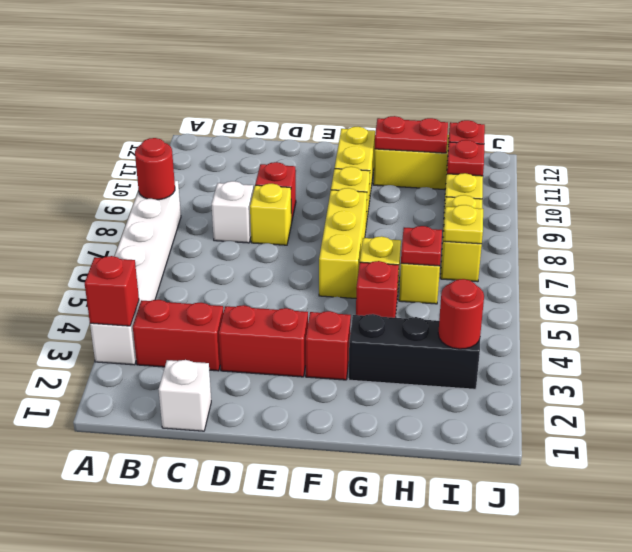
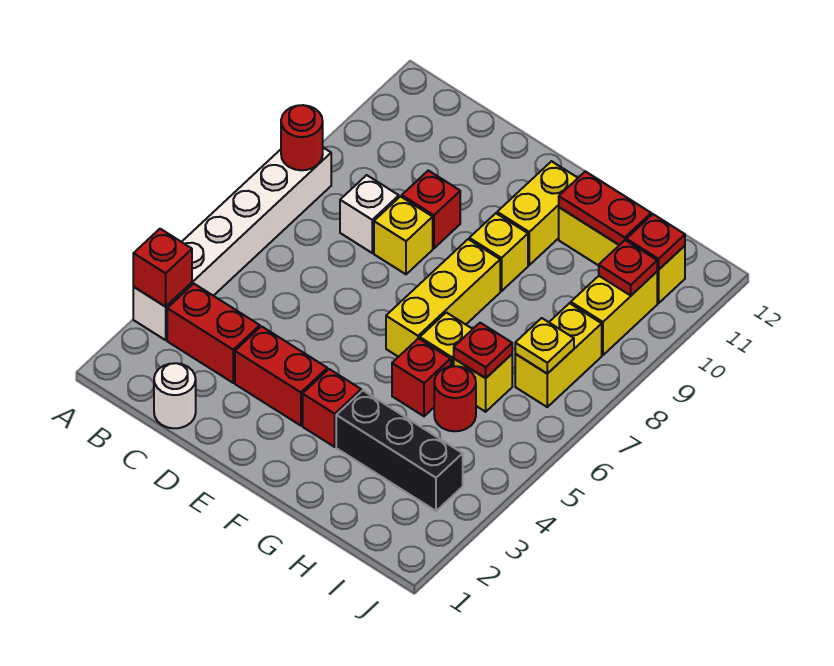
white brick C1 level 1 -> white round brick C1 level 1
red round brick I3 level 2 -> red round brick H5 level 1

